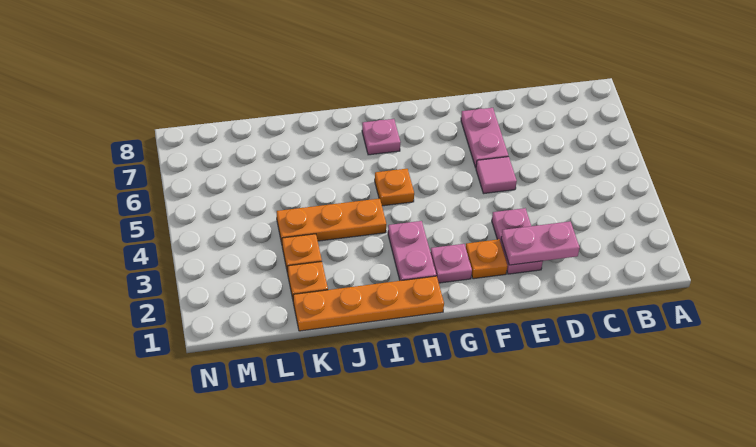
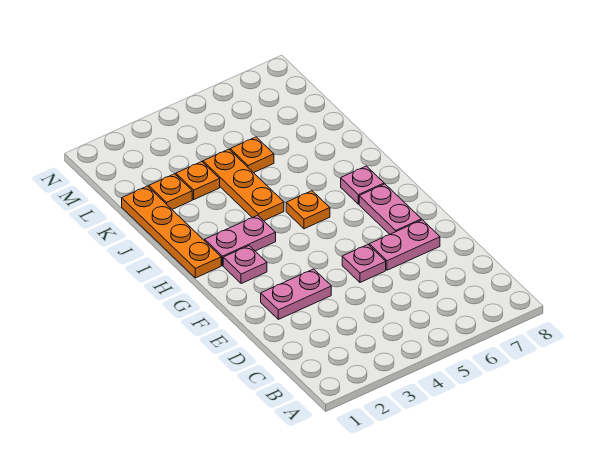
pink plate D2:E2 level 2 -> pink plate F7:G7 level 1
pink tile E5 level 1 -> pink plate E5 level 1
orange plate F2 level 1 -> orange plate K5 level 1

